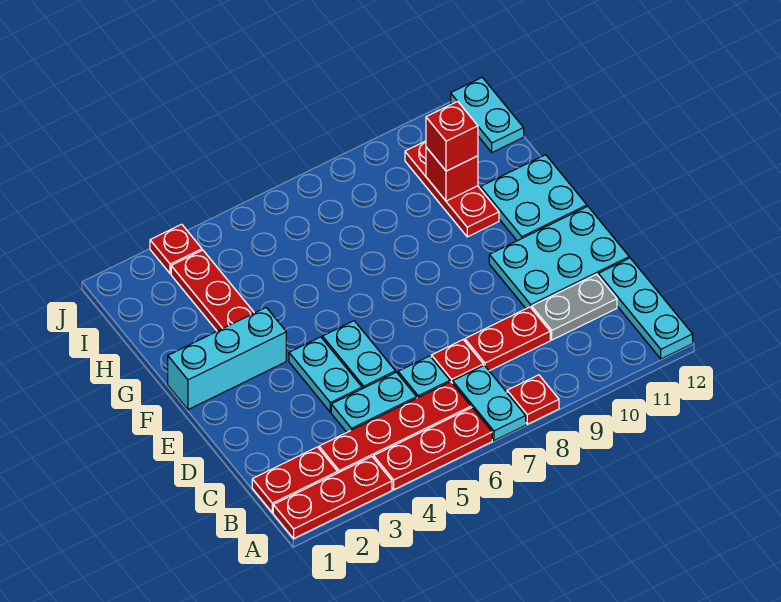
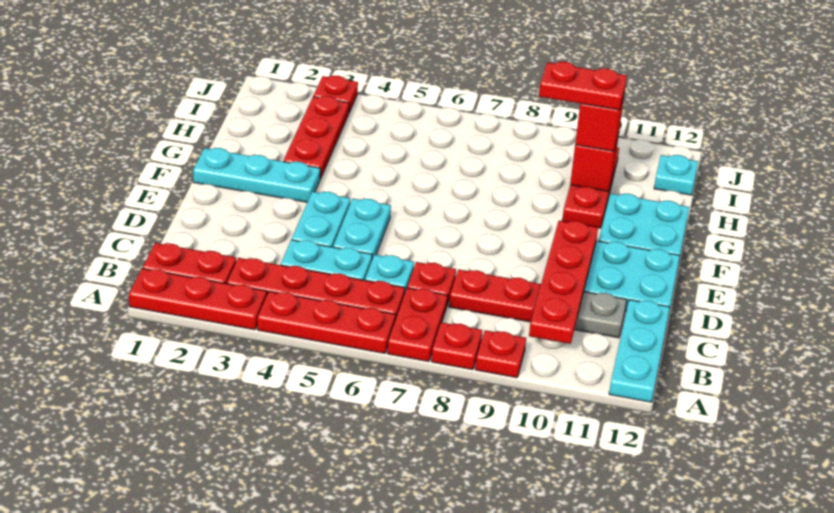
cyan plate A7:B7 level 1 -> red plate A7:B7 level 1
none -> red plate A9 level 1
none -> red plate B10:E10 level 2
cyan brick F1:F3 level 1 -> cyan plate F1:F3 level 1
none -> red plate H9:H10 level 4
cyan plate I12:J12 level 1 -> cyan plate I12 level 1

